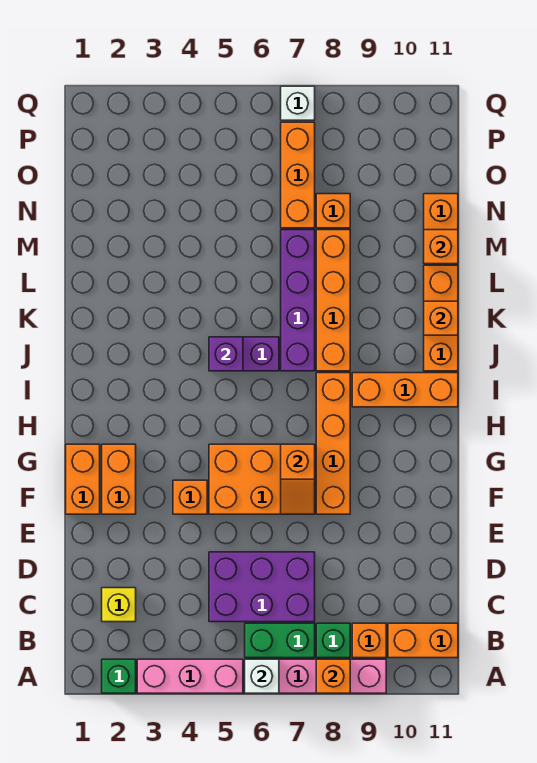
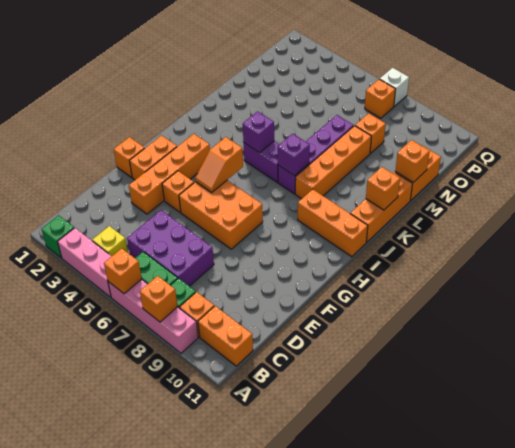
white brick A6 level 2 -> orange brick A6 level 2
yellow brick C2 level 1 -> yellow brick B4 level 1
orange brick F1:G1 level 1 -> orange brick F1 level 1
orange slope F7:G7 level 2 top G -> orange slope G5:H5 level 2 top H
orange brick F8:I8 level 1 -> orange brick E3:H3 level 1
none -> purple brick J7 level 2
orange brick N7:P7 level 1 -> orange brick P7 level 1

